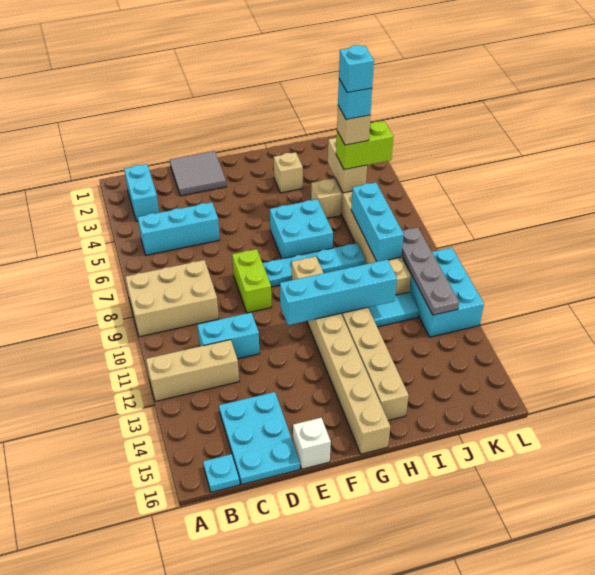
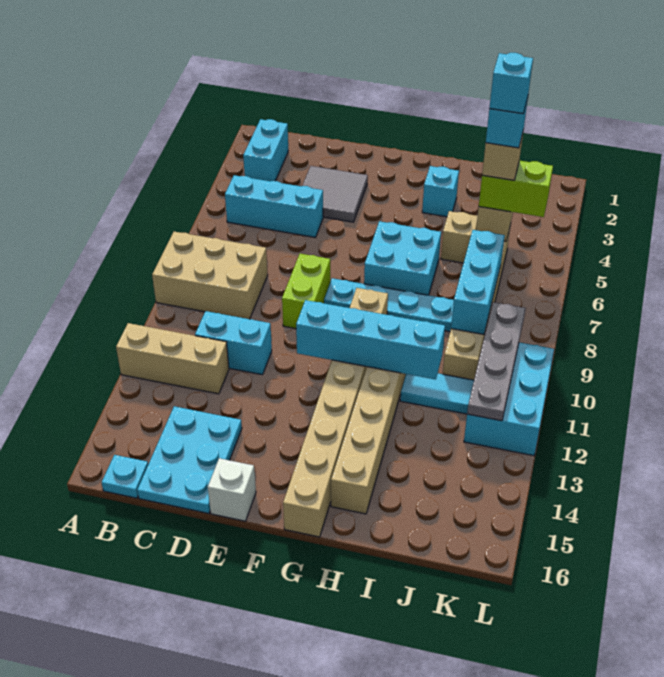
grey tile D1:E2 level 1 -> grey tile D3:E4 level 1
tan brick H3 level 1 -> cyan brick H3 level 1

